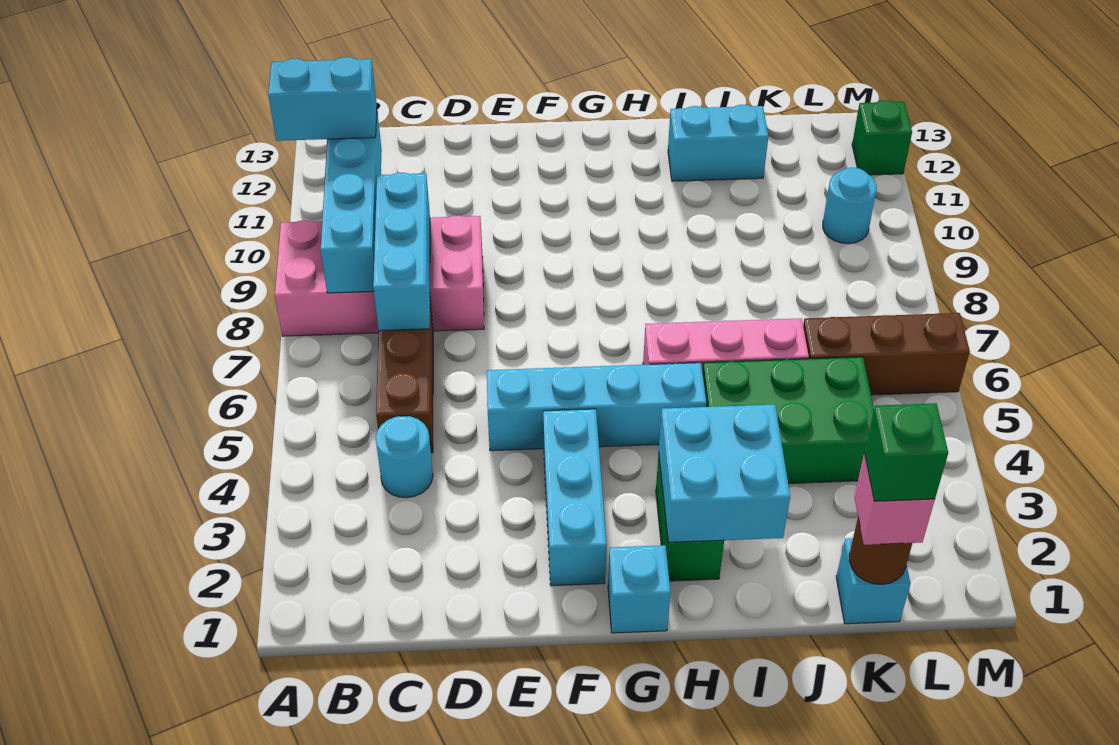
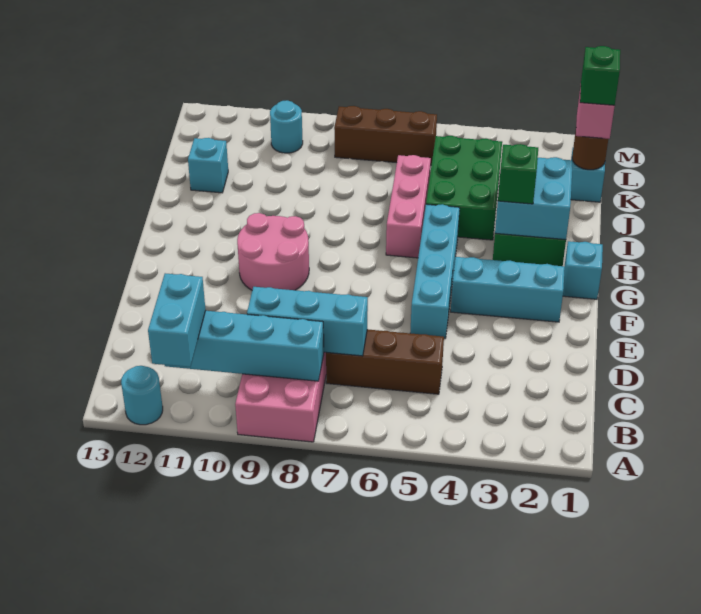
cyan round brick C4 level 1 -> cyan round brick A12 level 1
none -> pink round brick F9:G10 level 1
cyan brick I12:J12 level 1 -> cyan brick J12 level 1
brown brick K6:M6 level 1 -> brown brick L6:L8 level 1
green brick M12 level 1 -> green brick H3 level 3

